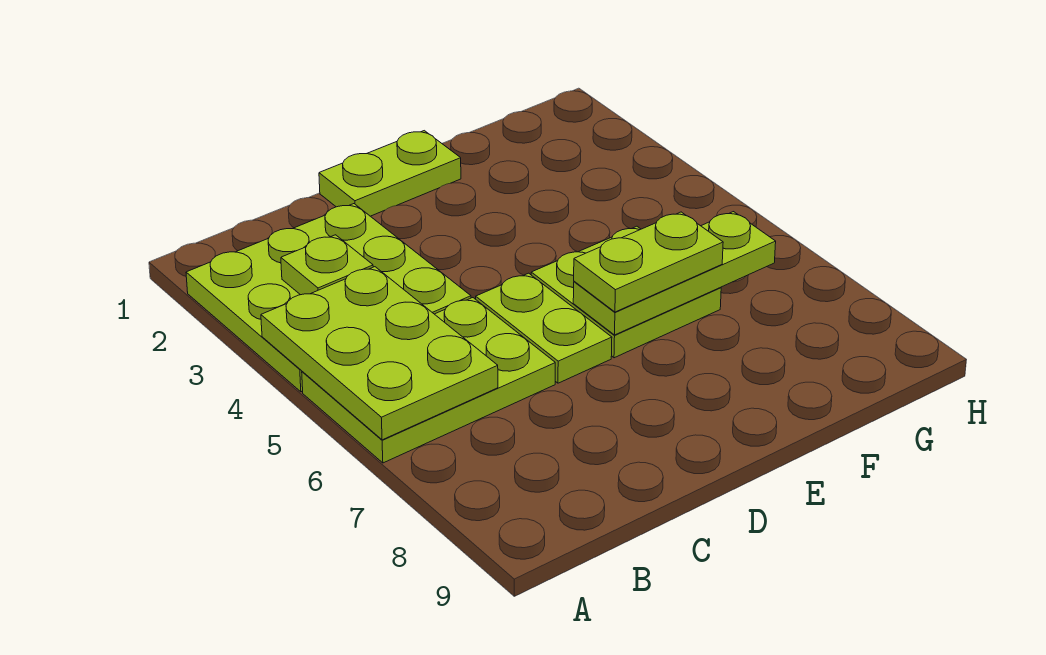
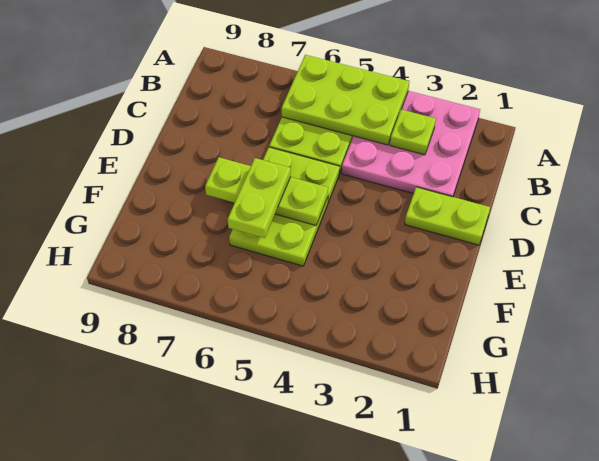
lime plate A2:C4 level 1 -> pink plate A2:C4 level 1
lime plate D1:E1 level 1 -> lime plate D1:D2 level 1
lime plate E6:G6 level 2 -> lime plate E5:E7 level 2

